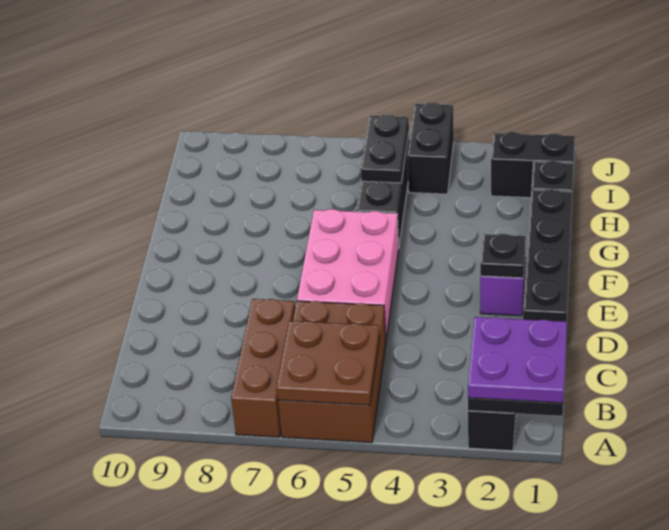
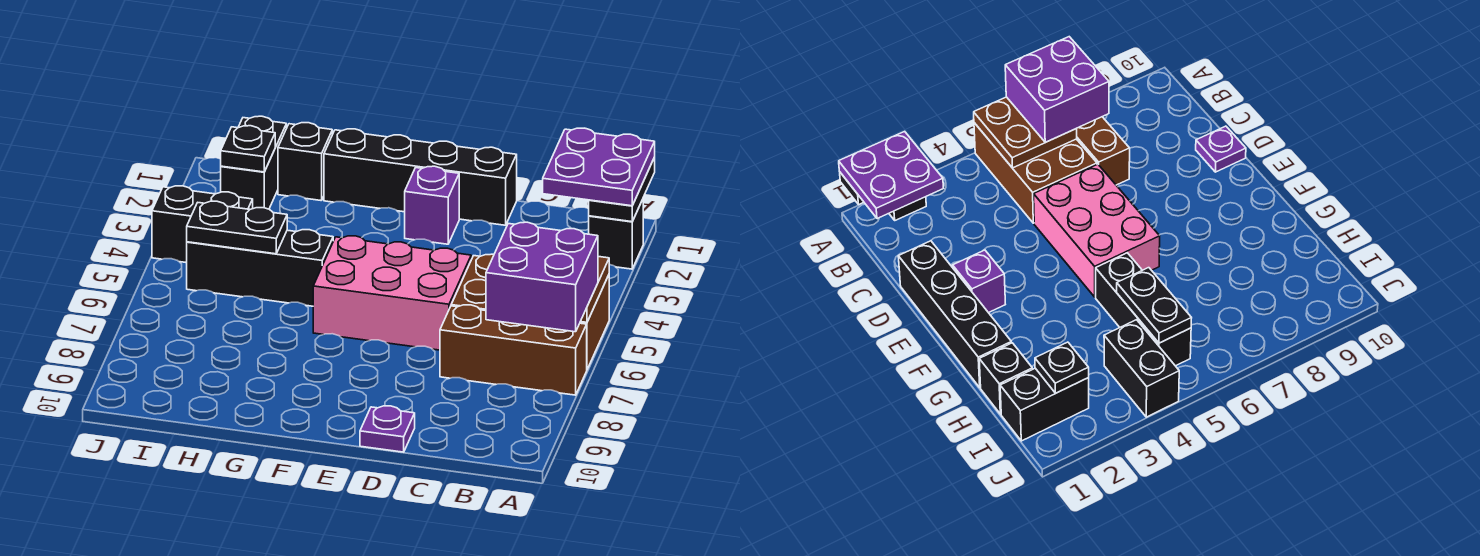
none -> purple brick A6:B7 level 3
none -> purple plate D10 level 1
black plate E2 level 2 -> black plate I2 level 2

